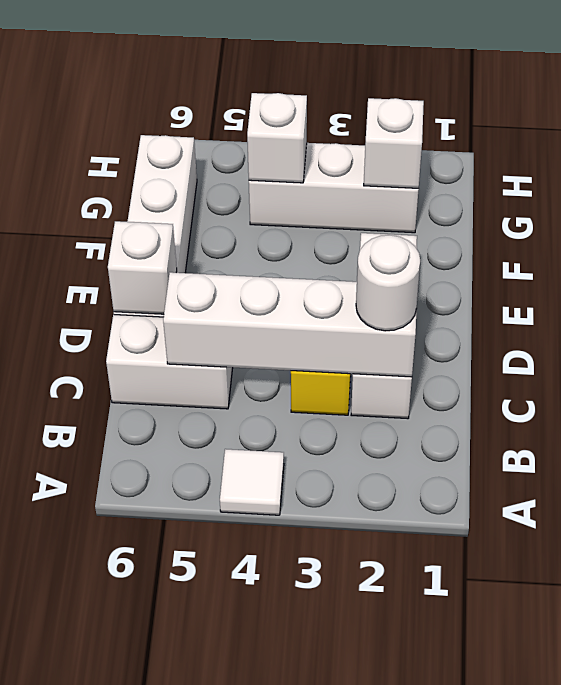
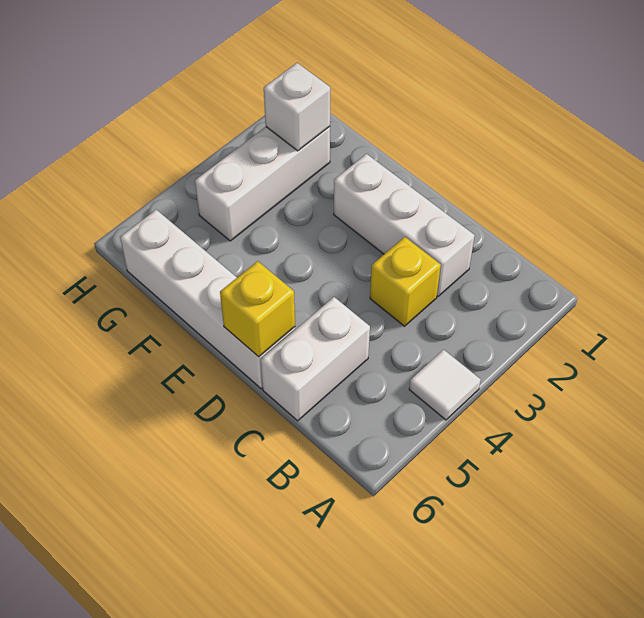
white brick C2:C5 level 2 -> none
white round brick C2 level 3 -> none
white brick D6 level 2 -> yellow brick D6 level 2
white brick G4 level 2 -> none

